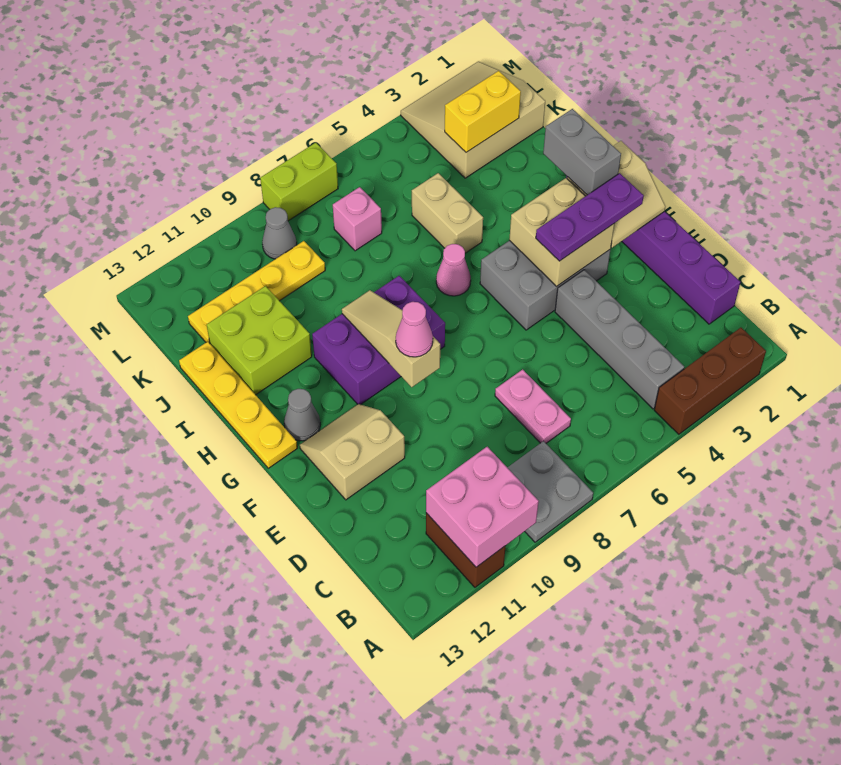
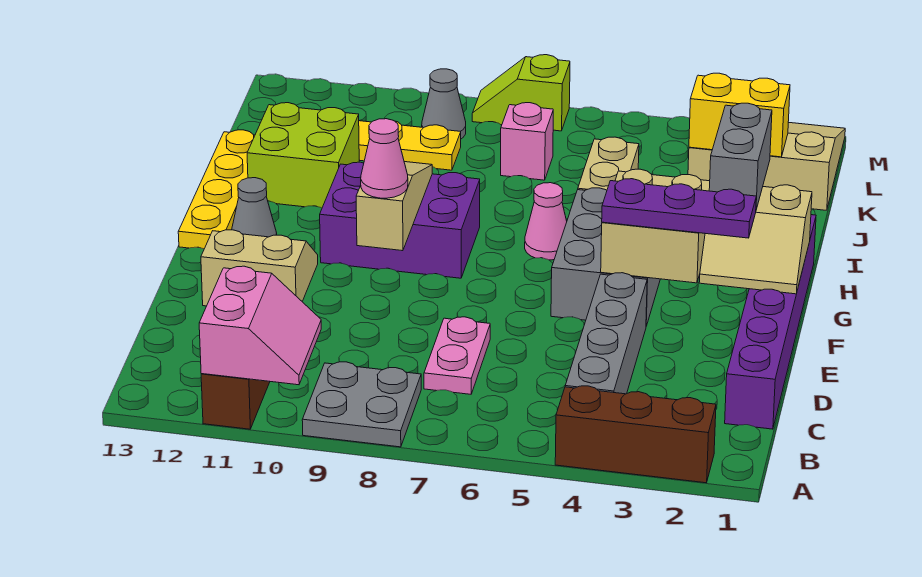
pink brick A10:B11 level 2 -> pink slope A10:B11 level 2 top 11
grey brick F3:G5 level 1 -> grey brick F4:H5 level 1
lime brick M7:M8 level 1 -> lime slope M7:M8 level 1 top 7

